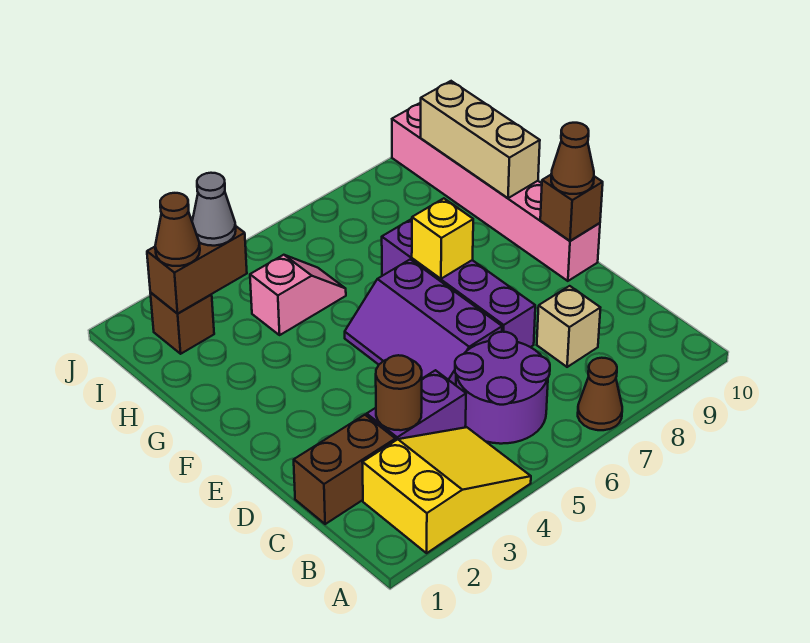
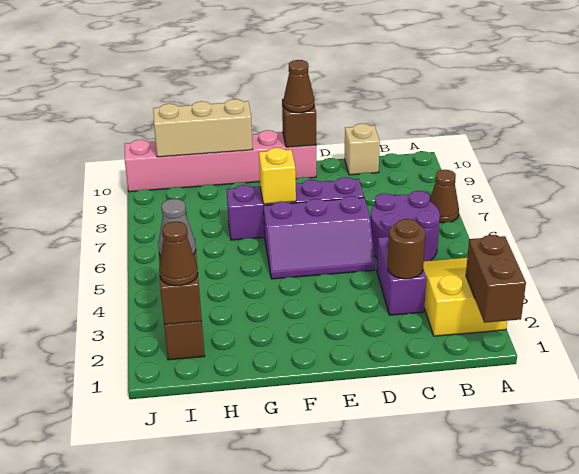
brown brick C1:C2 level 1 -> brown brick A1:A2 level 2
tan brick C8 level 1 -> tan brick C10 level 1
pink slope H4:H5 level 1 top 4 -> none

